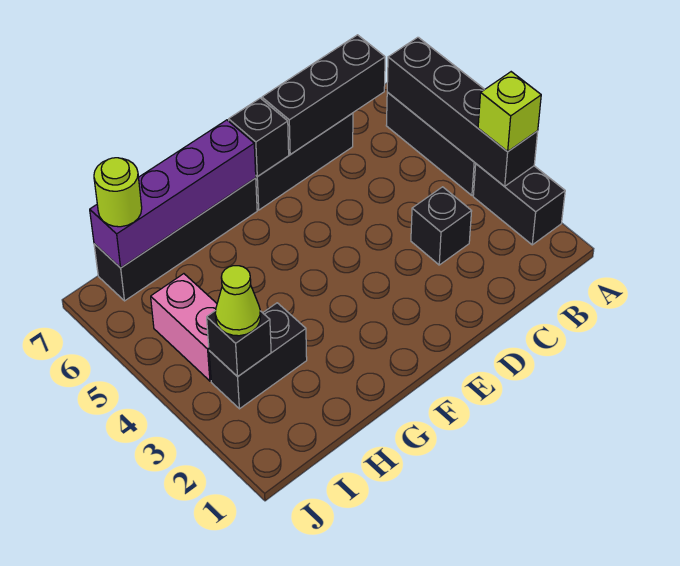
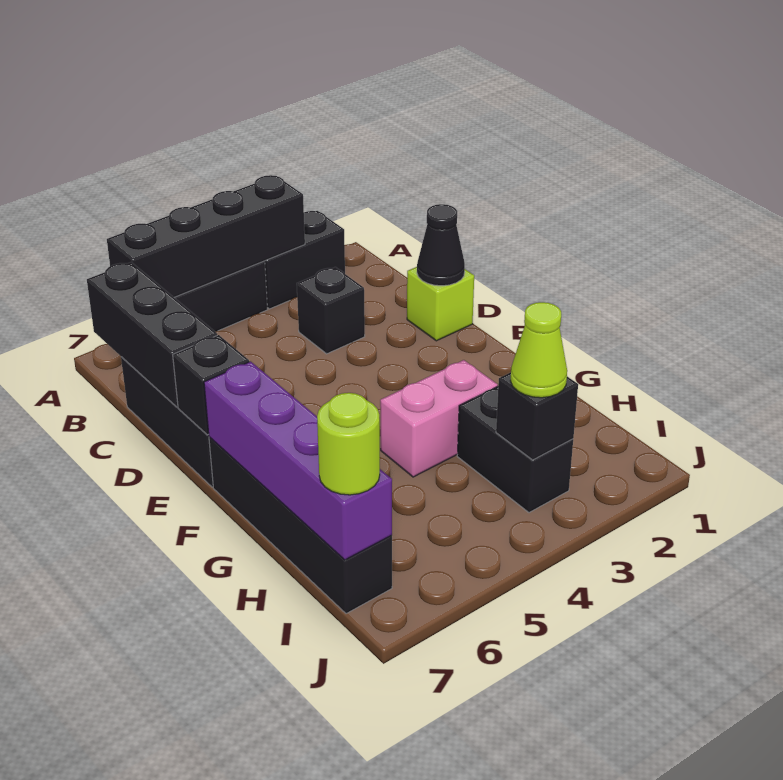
lime brick A3 level 3 -> lime brick D1 level 1
none -> black cone D1 level 2
pink brick I4:I5 level 1 -> pink brick G3:G4 level 1

